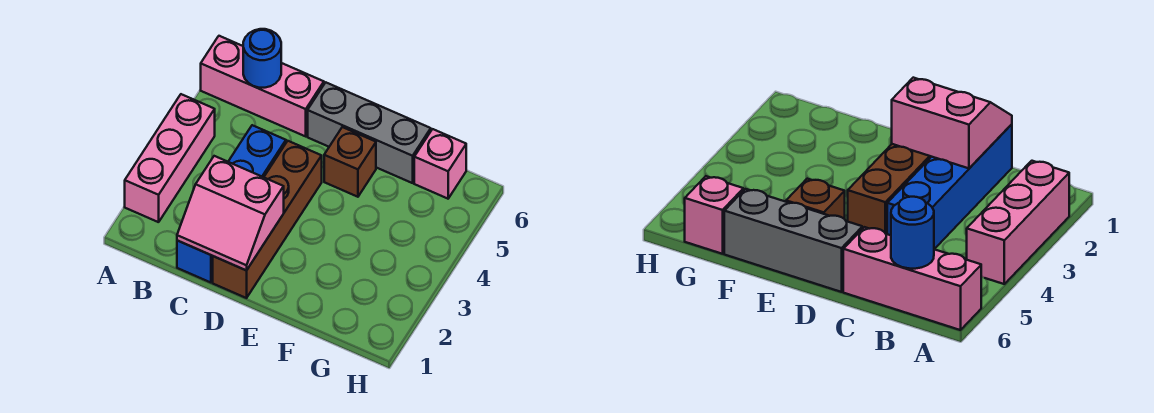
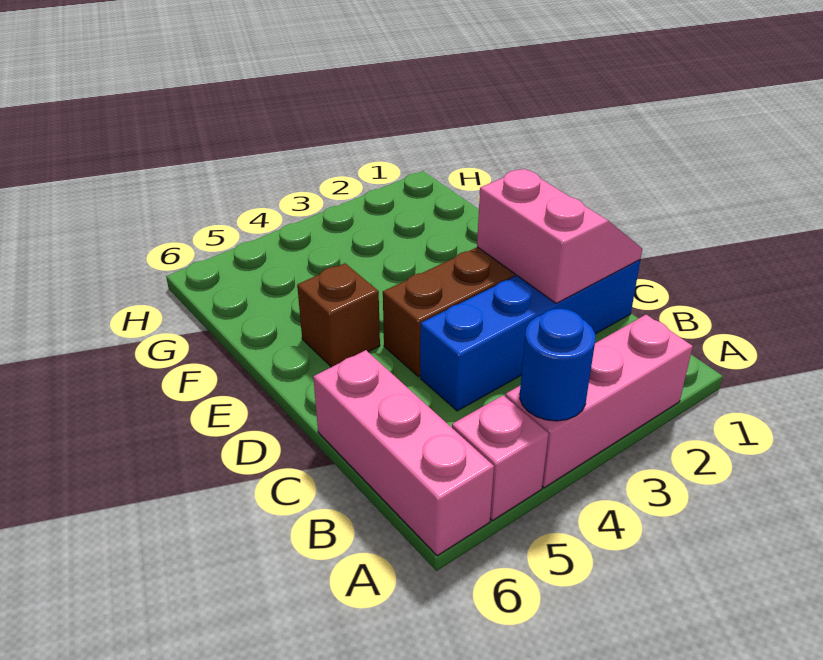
blue round brick B6 level 2 -> blue round brick A4 level 2
grey brick D6:F6 level 1 -> none
pink brick G6 level 1 -> pink brick A5 level 1

